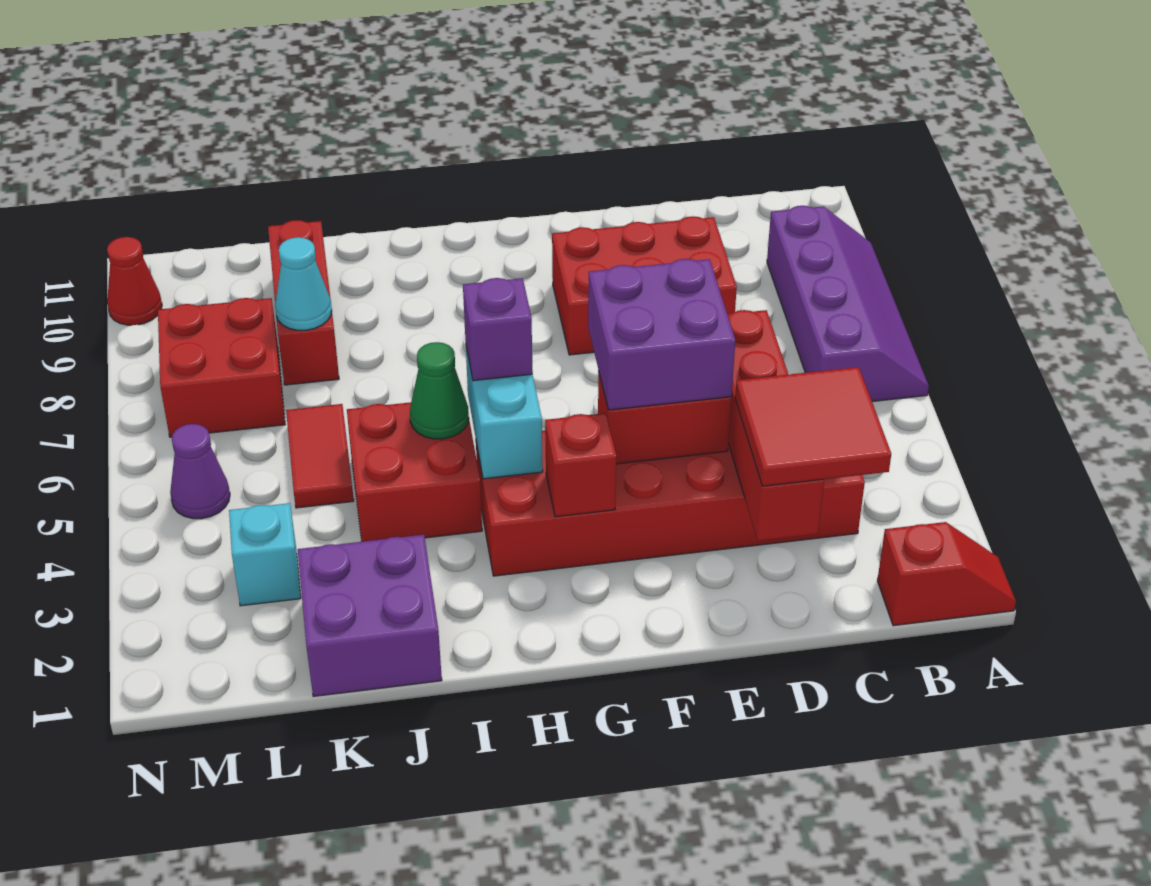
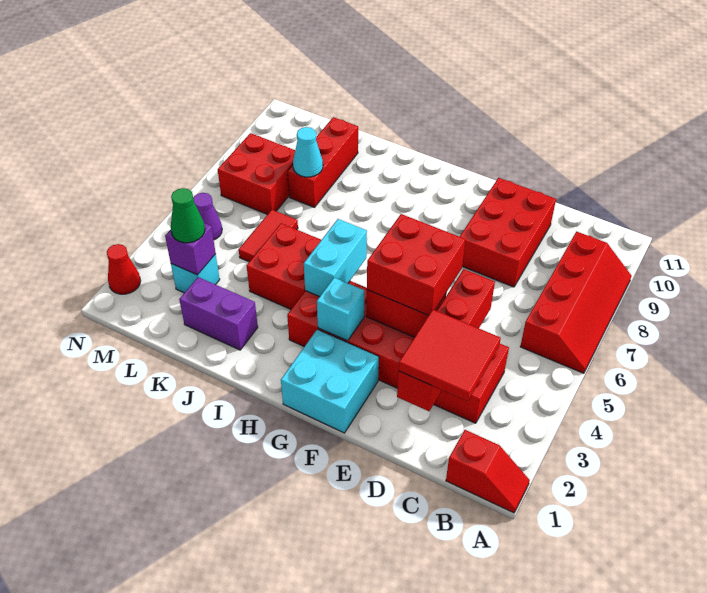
purple slope A6:B9 level 1 top B -> red slope A6:B9 level 1 top B
red brick D8:F9 level 1 -> red brick D8:E10 level 1
purple brick E4:F5 level 3 -> red brick E4:F5 level 3
none -> cyan brick F1:G2 level 1
red brick G3 level 2 -> cyan brick G3 level 2
purple brick H5 level 3 -> purple brick L3 level 2
green cone I5 level 2 -> green cone L3 level 3
purple brick J1:K2 level 1 -> purple brick J2:K2 level 1
red cone N10 level 1 -> red cone N2 level 1

